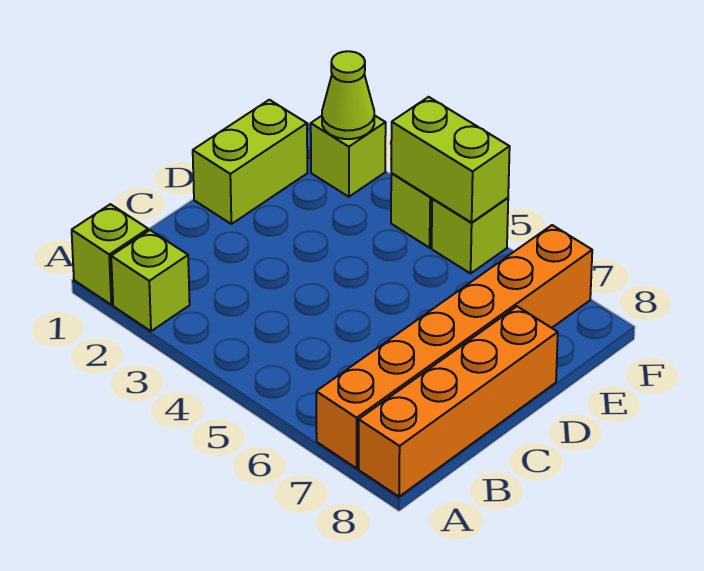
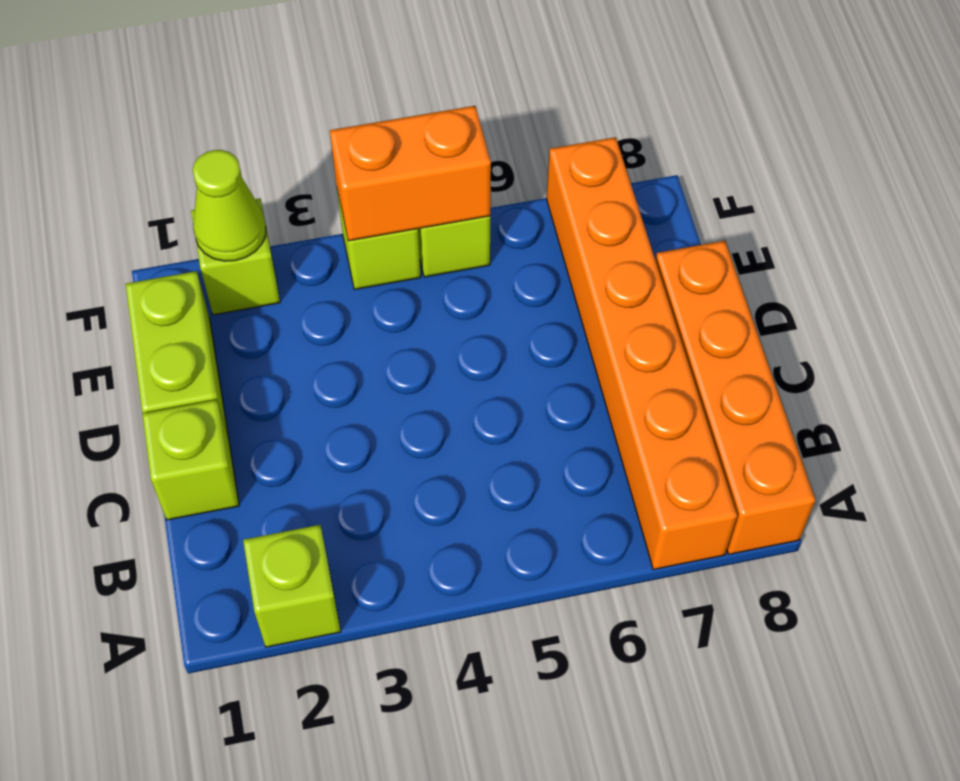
lime brick A1 level 1 -> lime brick C1 level 1
lime brick F4:F5 level 2 -> orange brick F4:F5 level 2

